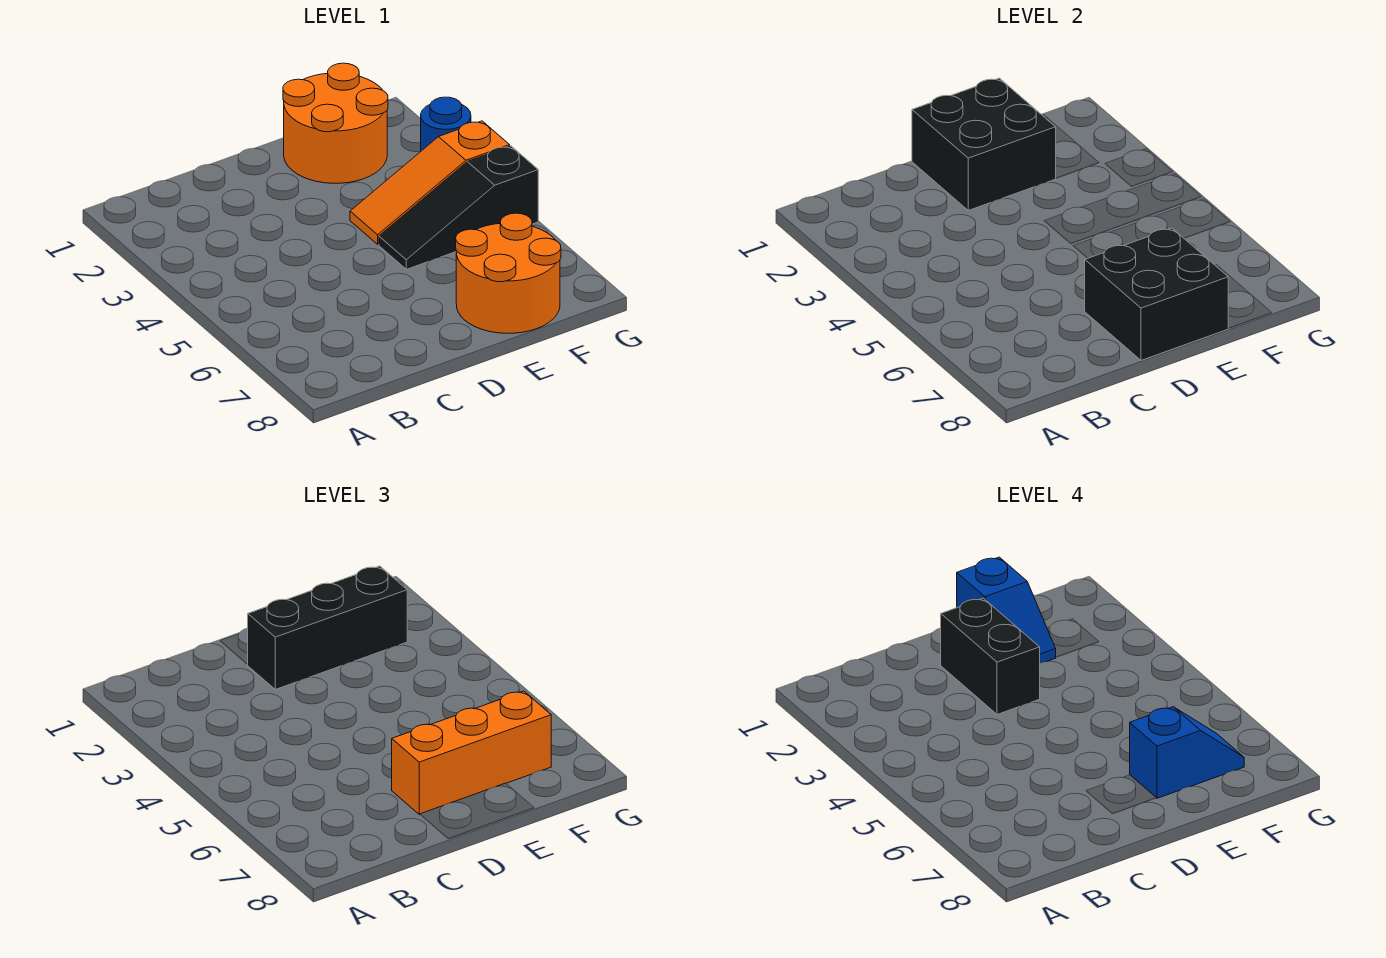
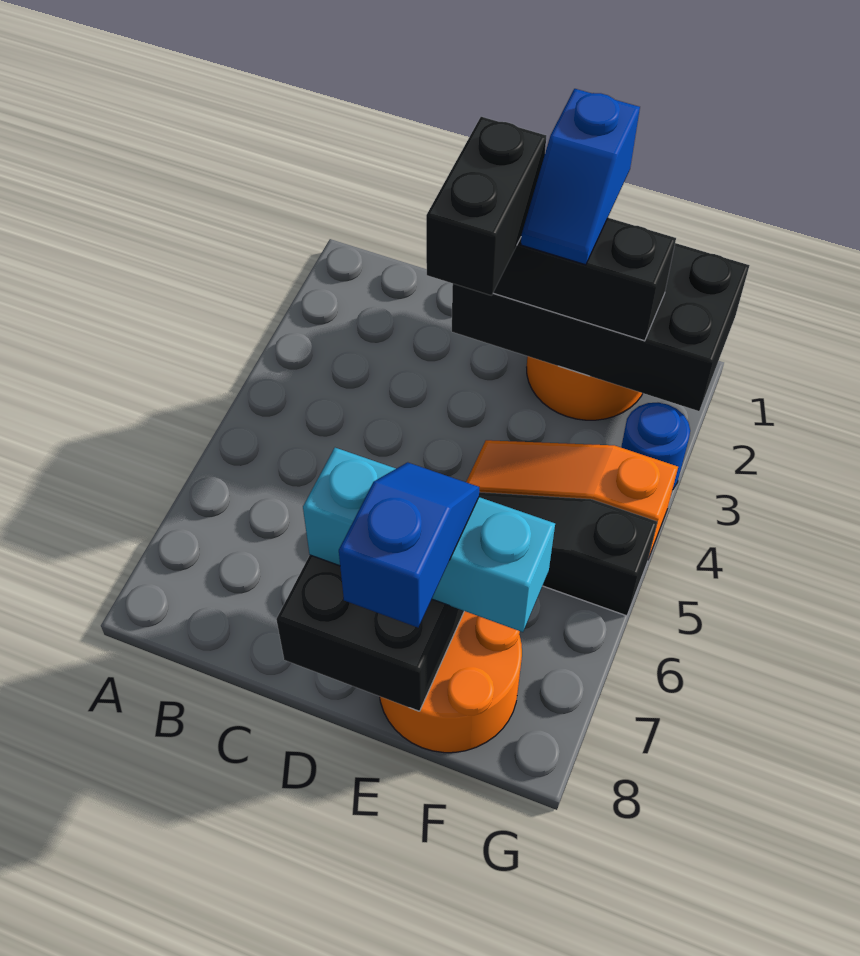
black brick D1:E2 level 2 -> black brick D1:G2 level 2
orange brick D7:F7 level 3 -> cyan brick D7:F7 level 3
blue slope E7:F7 level 4 top E -> blue slope E7:E8 level 4 top 8

